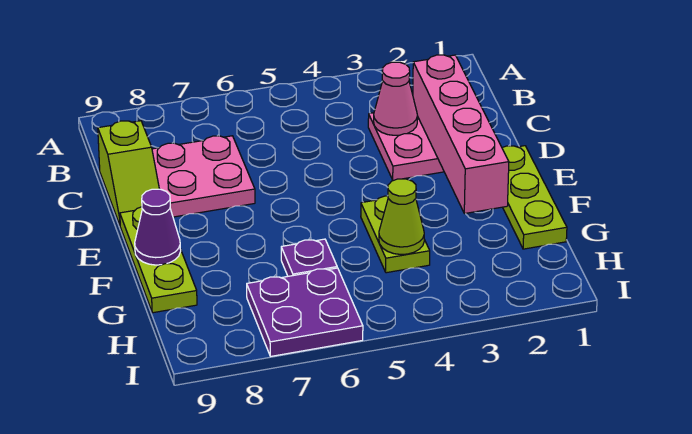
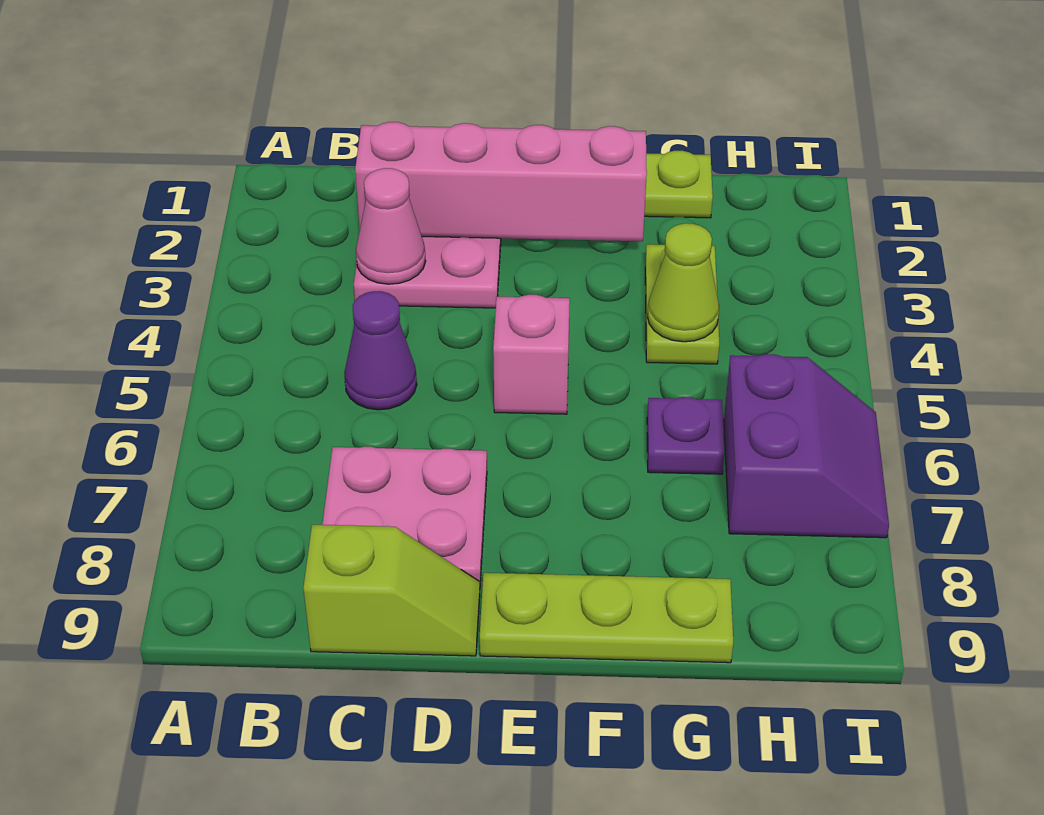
none -> pink brick E5 level 1
lime plate F4:G4 level 1 -> lime plate G3:G4 level 1
purple cone F9 level 2 -> purple cone C5 level 1
purple plate H6:I7 level 1 -> purple slope H6:I7 level 1 top H

